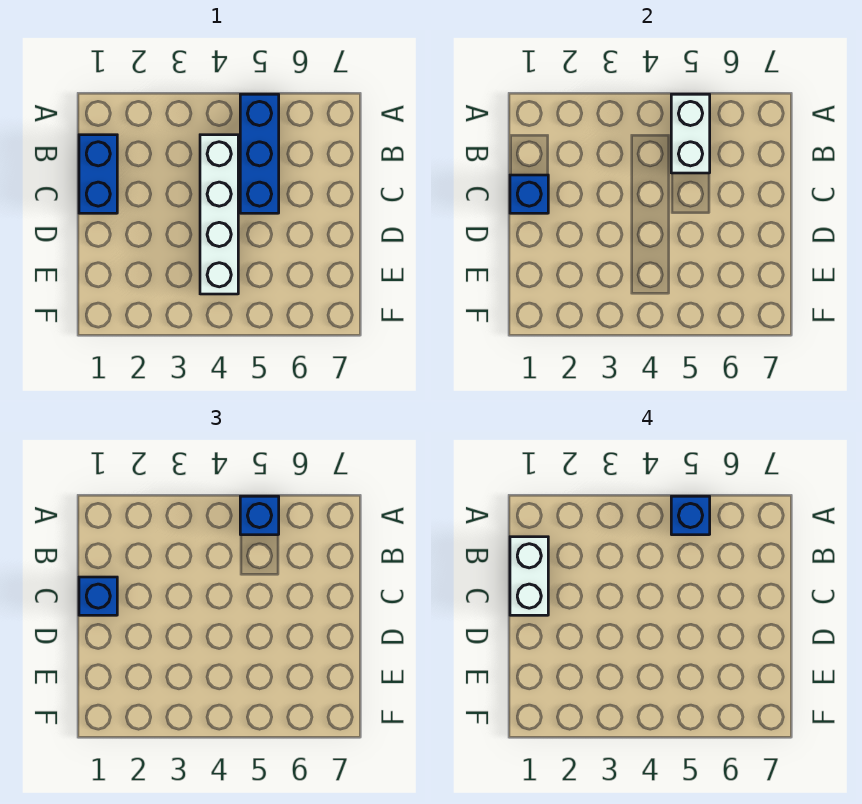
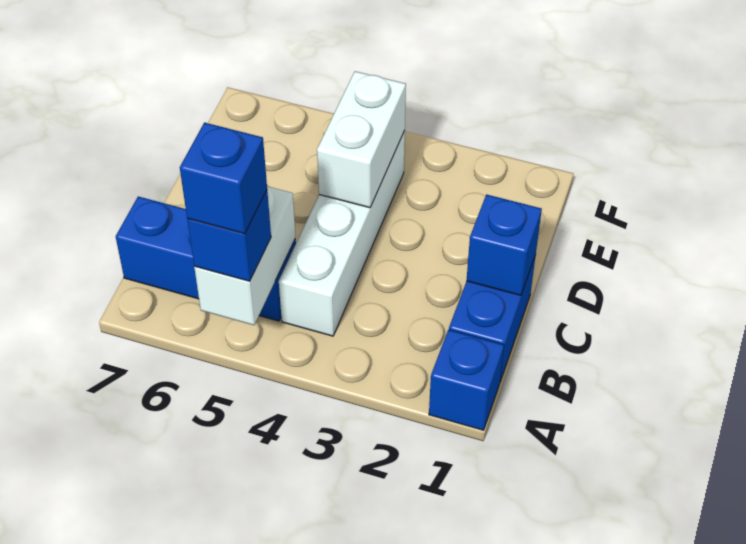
blue brick A5:C5 level 1 -> blue brick B5:B7 level 1
white brick B1:C1 level 4 -> white brick D4:E4 level 2
blue brick C1 level 3 -> blue brick A1 level 1

